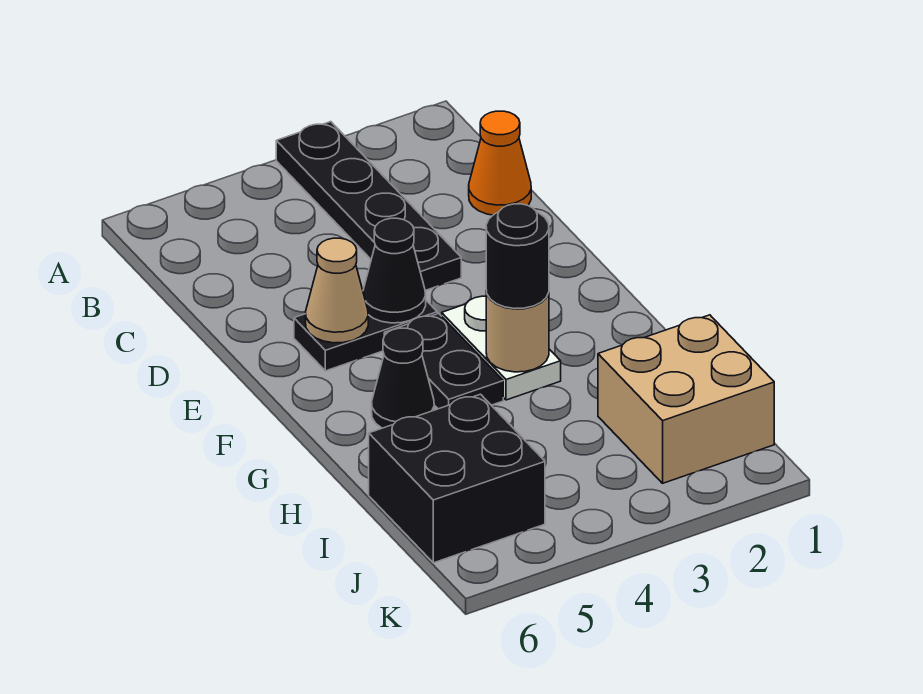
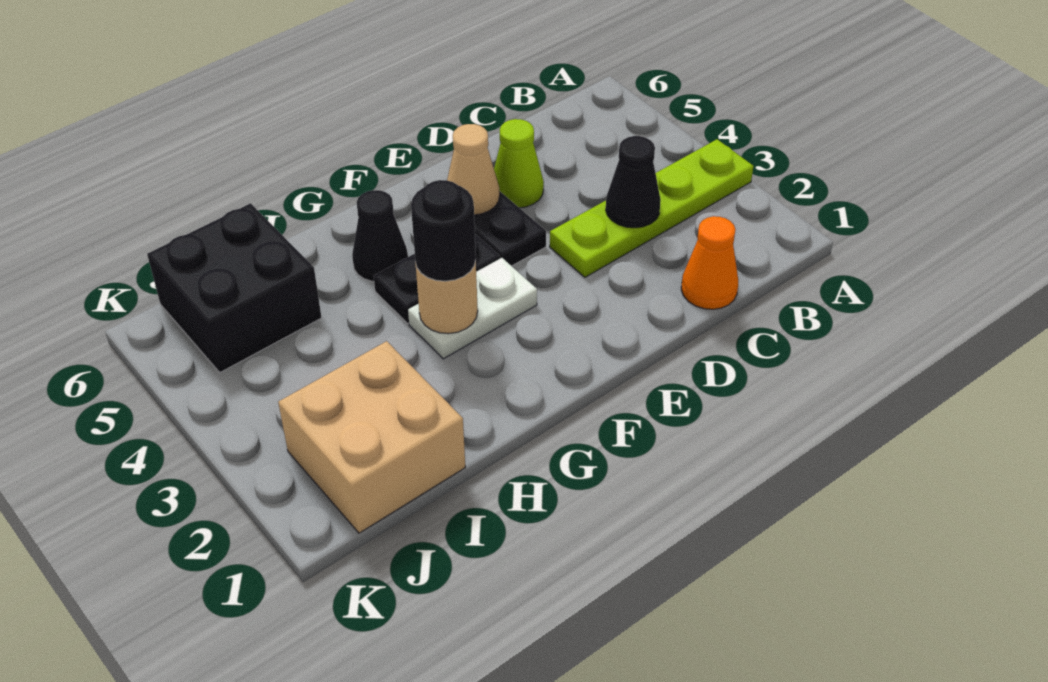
black plate A3:D3 level 1 -> lime plate A3:D3 level 1
none -> lime cone D5 level 1
black cone E4 level 2 -> black cone C3 level 2

